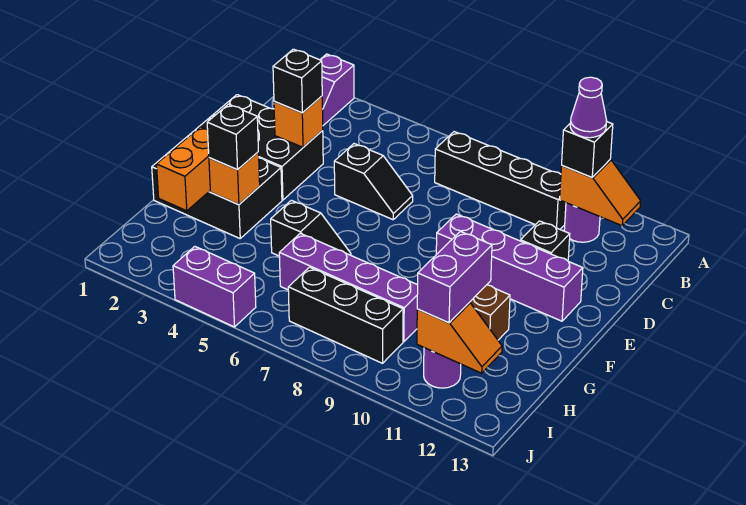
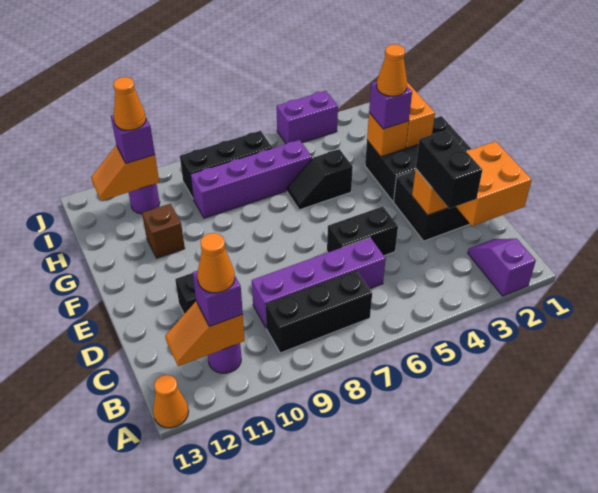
none -> orange cone A13 level 1
black brick B7:B10 level 1 -> black brick B7:B9 level 1
black brick B11 level 3 -> purple brick B11 level 3
purple cone B11 level 4 -> orange cone B11 level 4
none -> orange brick C1:D2 level 2
black brick D3 level 3 -> black brick C3:D3 level 3
black slope D5:D6 level 1 top 5 -> black brick D5:D6 level 1
purple brick E9:E12 level 1 -> purple brick C6:C9 level 1
black brick G3 level 3 -> purple brick G3 level 3
none -> orange cone G3 level 4
purple brick H11:I11 level 3 -> purple brick I11 level 3
none -> orange cone I11 level 4

